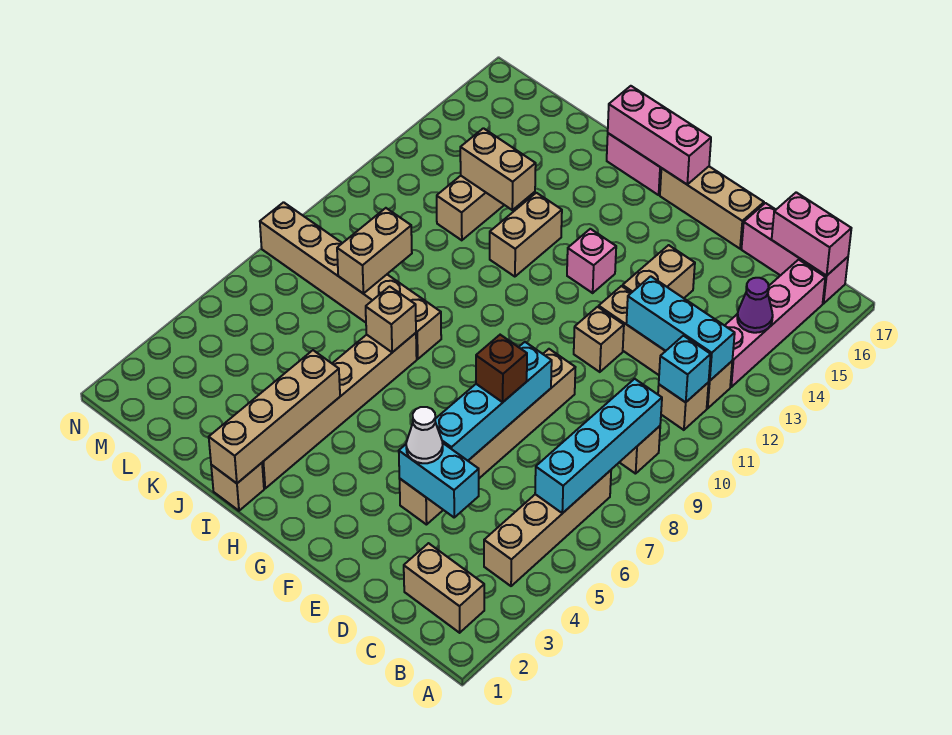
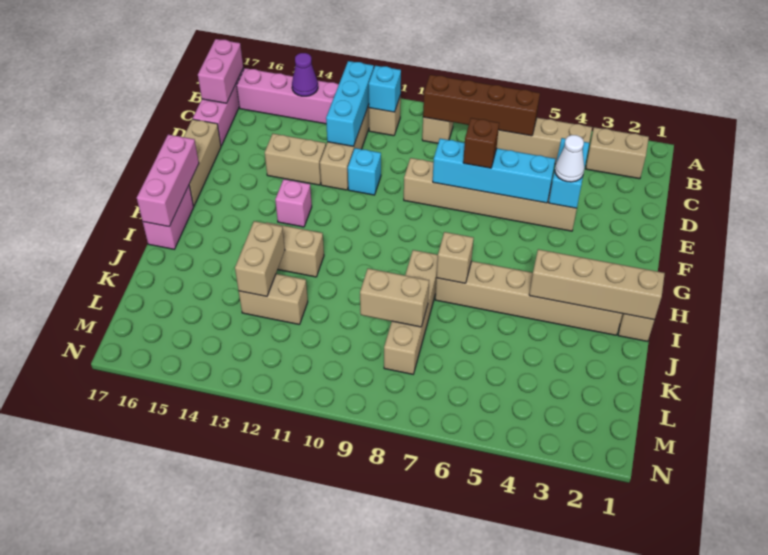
tan brick B2:C2 level 1 -> tan brick B2:B3 level 1
cyan brick B6:B9 level 2 -> brown brick B6:B9 level 2
tan brick E11 level 1 -> cyan brick E11 level 1
tan brick I8:N8 level 1 -> tan brick I8:L8 level 1

